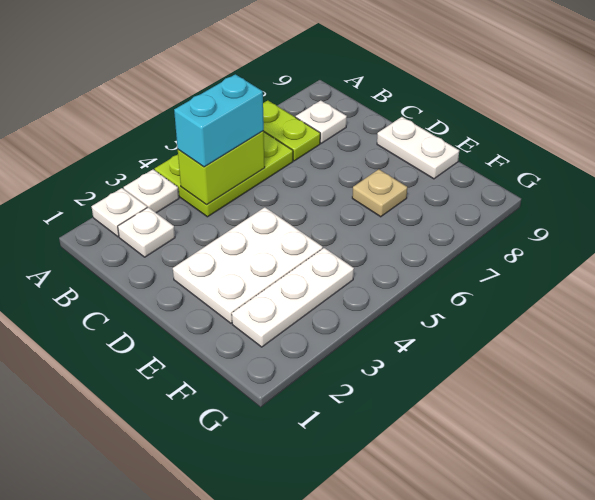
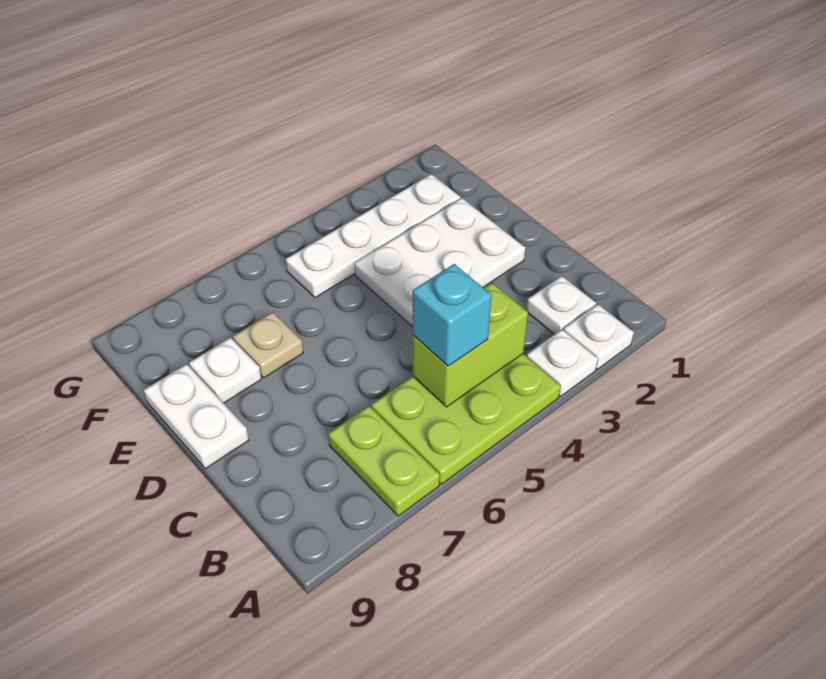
cyan brick B4:B5 level 3 -> cyan brick B5 level 3
white plate B8 level 1 -> white plate E8 level 1
white plate F2:F4 level 1 -> white plate F2:F5 level 1

